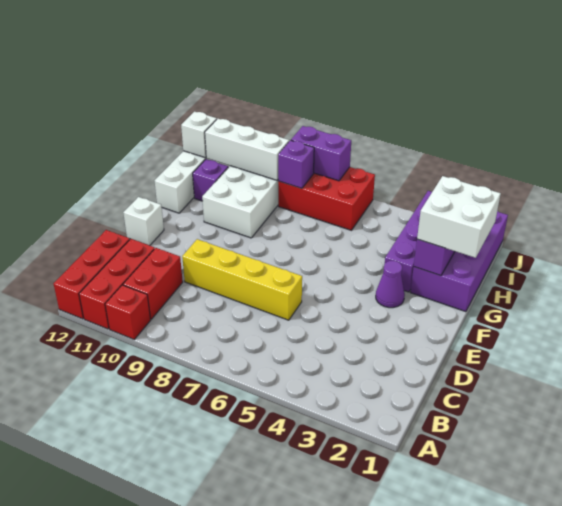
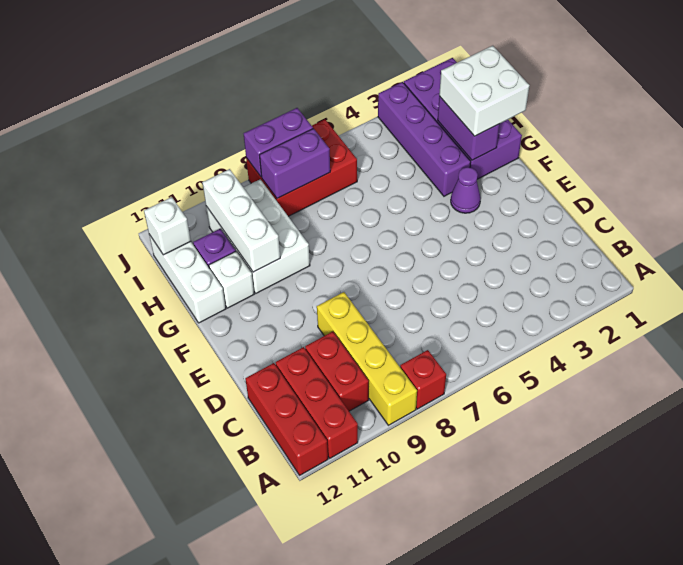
red brick A10 level 1 -> red brick A8 level 1
yellow brick D6:D9 level 1 -> yellow brick A9:D9 level 1
white brick E12 level 1 -> white brick G11 level 1
purple brick I8 level 2 -> purple brick I7:I8 level 2
white brick I9:I11 level 2 -> white brick G10:I10 level 2

